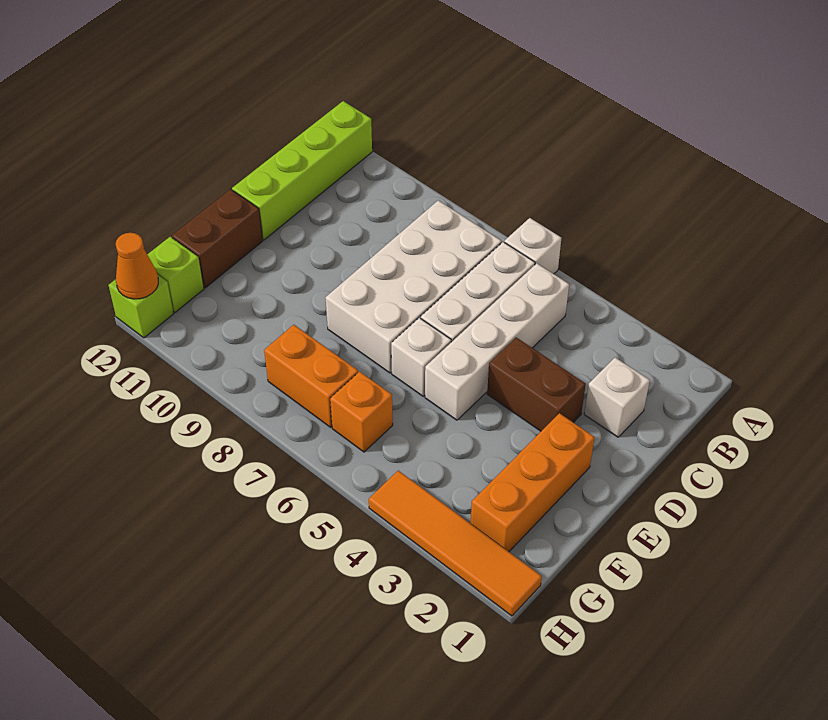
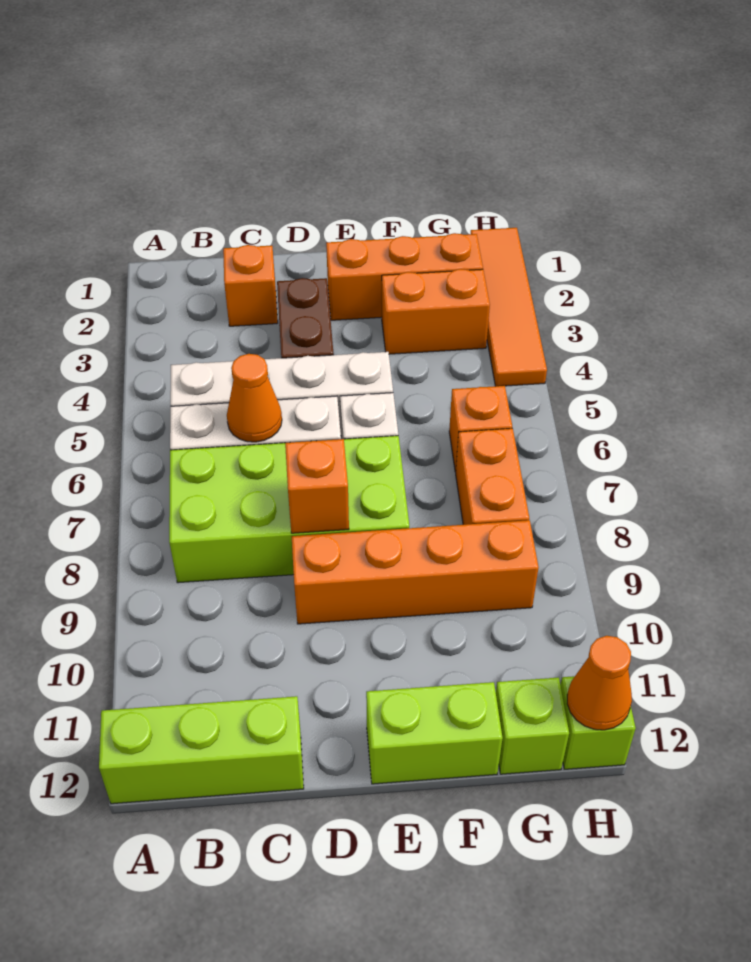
white brick A6 level 1 -> none
lime brick A12:D12 level 1 -> lime brick A12:C12 level 1
white brick B7:E8 level 1 -> lime brick B7:E8 level 1
white brick C2 level 1 -> orange brick C2 level 1
none -> orange cone C6 level 2
none -> orange brick D8 level 2
none -> orange brick D9:G9 level 1
brown brick E12:F12 level 1 -> lime brick E12:F12 level 1
none -> orange brick F3:G3 level 1

